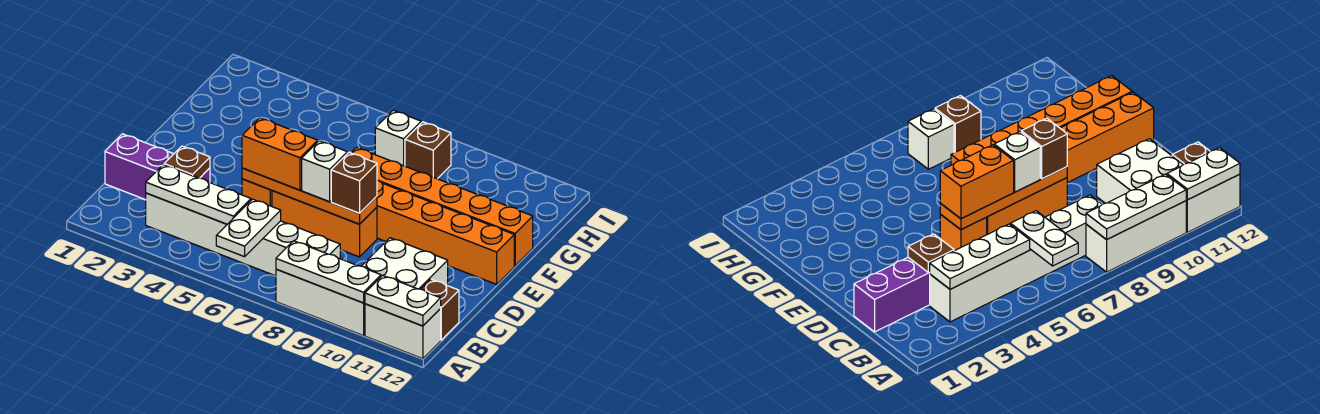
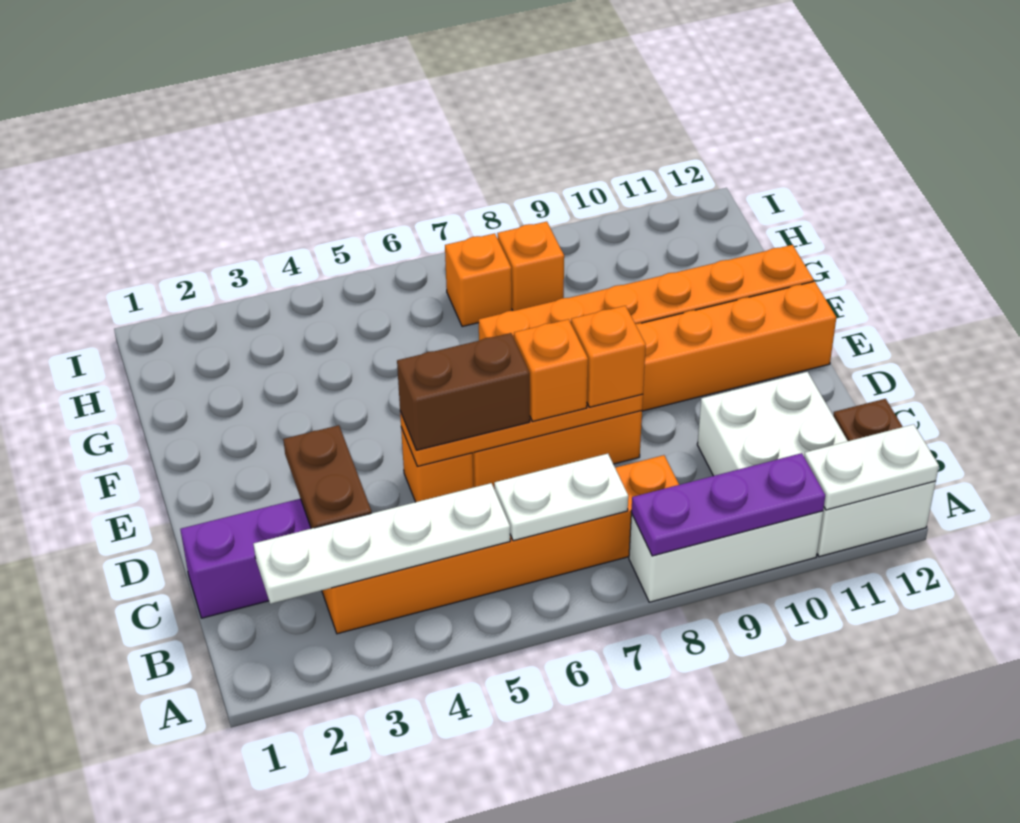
white plate A6:B6 level 2 -> white plate B6:B7 level 2
white plate A8:A10 level 2 -> purple plate A8:A10 level 2
white brick B3:B8 level 1 -> orange brick B3:B8 level 1
white plate B3:B5 level 2 -> white plate B2:B5 level 2
brown plate C3 level 2 -> brown plate C3:D3 level 2
orange brick D5:D6 level 3 -> brown brick D5:D6 level 3
white brick D7 level 3 -> orange brick D7 level 3
brown brick D8 level 3 -> orange brick D8 level 3
white brick H7 level 1 -> orange brick H7 level 1
brown brick H8 level 1 -> orange brick H8 level 1

